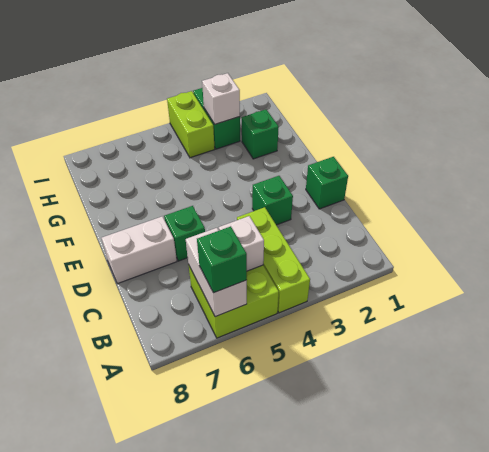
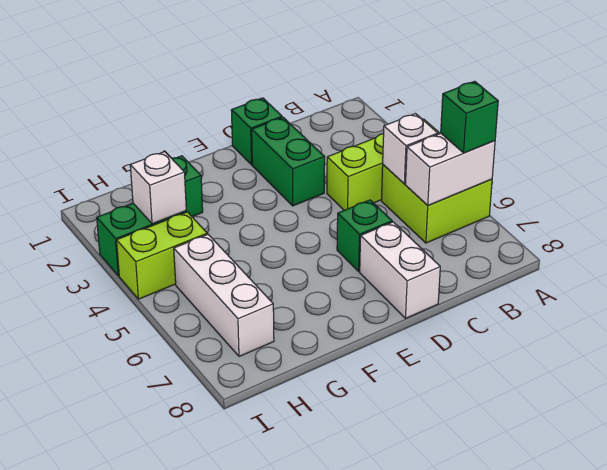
green brick D3 level 1 -> green brick D2:D3 level 1
none -> white brick H5:H7 level 1

